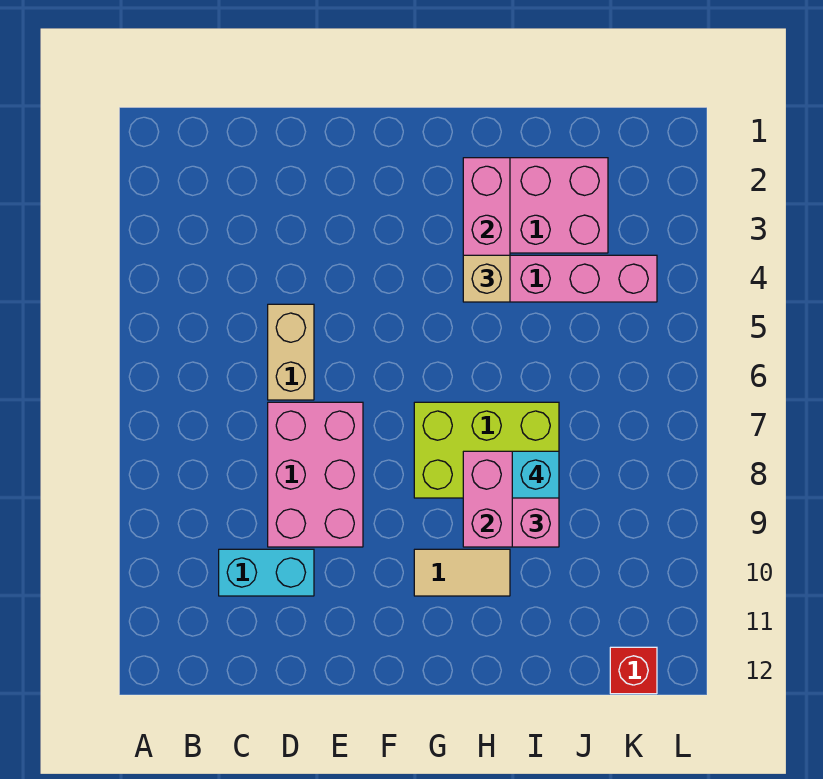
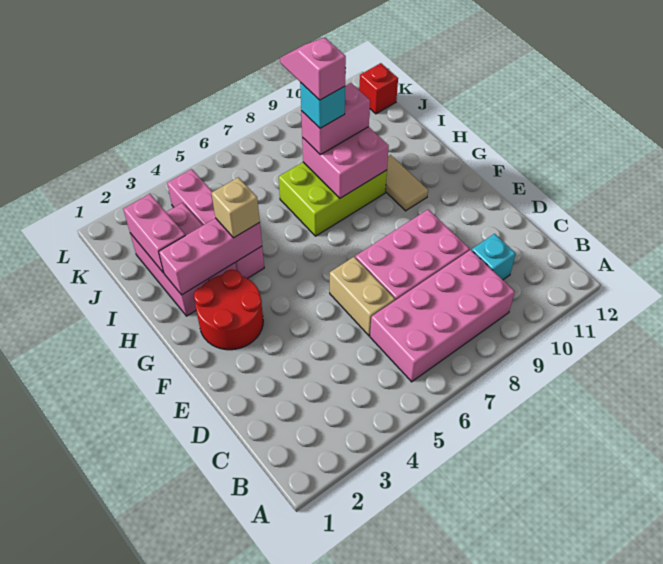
none -> pink brick B6:C9 level 1
cyan brick C10:D10 level 1 -> cyan brick C10 level 1
tan brick D5:D6 level 1 -> tan brick D6:E6 level 1
none -> red round brick F2:G3 level 1
lime brick G7:I8 level 1 -> lime brick H7:I9 level 1
none -> pink brick I2:J2 level 2
none -> pink slope I8:J8 level 5 top I

